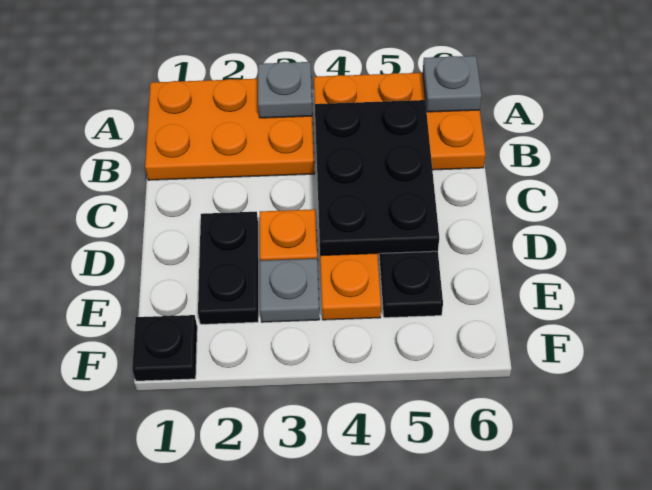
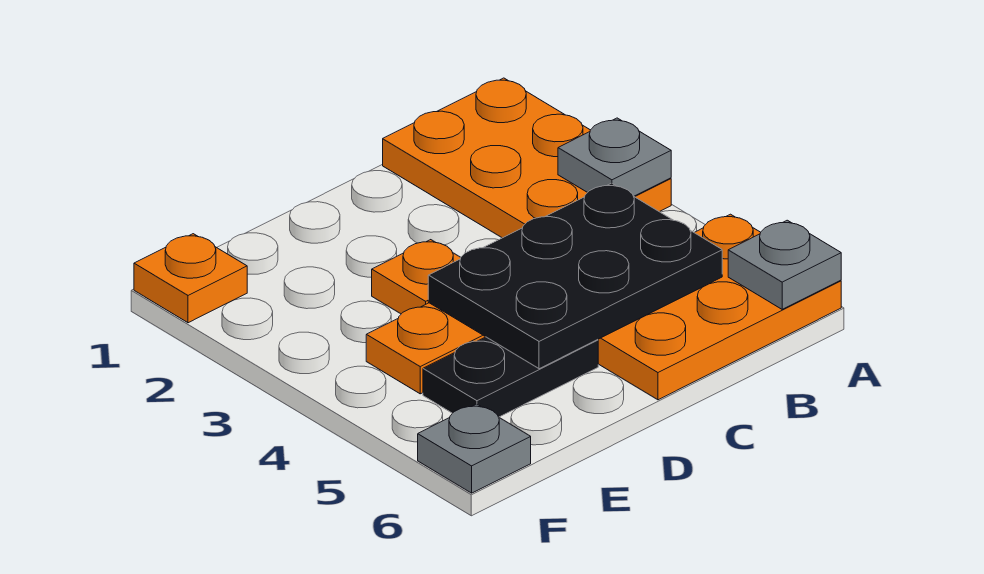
orange plate A4:B6 level 1 -> orange plate A5:C6 level 1
black plate D2:E2 level 1 -> none
grey plate E3 level 1 -> grey plate F6 level 1
black plate F1 level 1 -> orange plate F1 level 1

